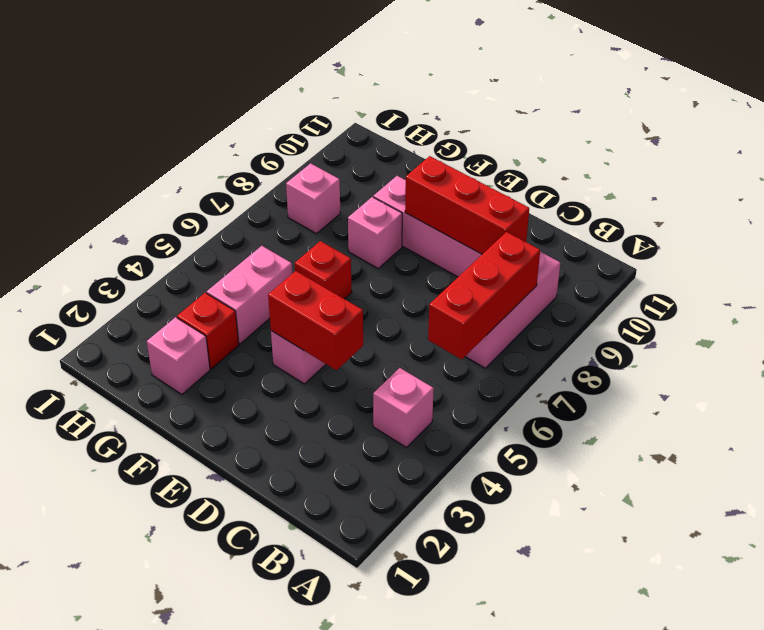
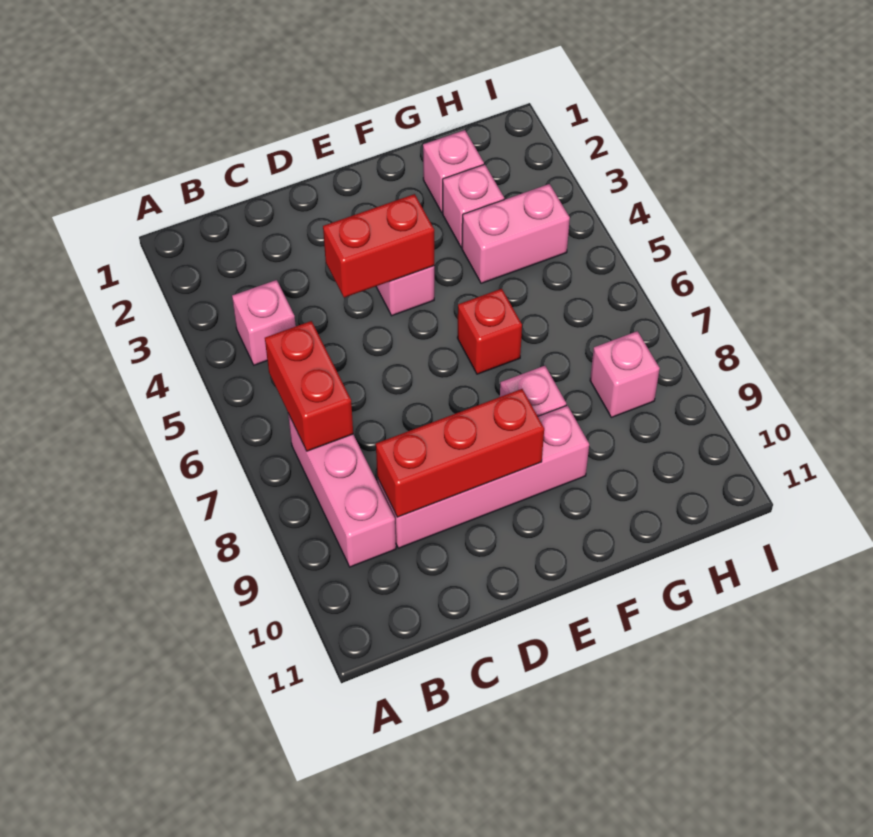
red brick B6:B8 level 2 -> red brick B6:B7 level 2
red brick G3 level 1 -> pink brick G3 level 1
pink brick G4:G5 level 1 -> pink brick G4:H4 level 1

